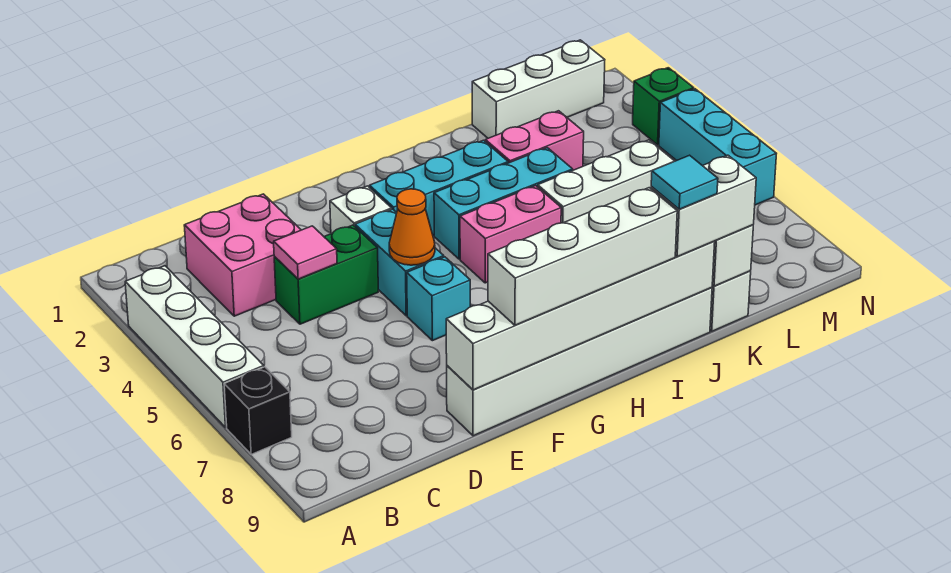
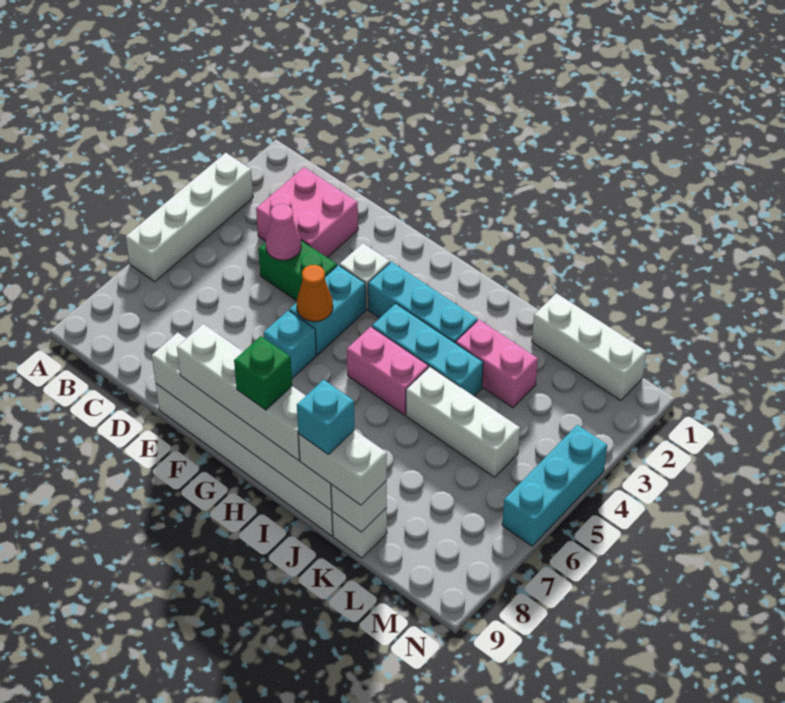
black brick A7 level 1 -> none
pink tile D4 level 2 -> pink cone D4 level 2
cyan tile J9 level 4 -> cyan brick J9 level 4
green brick N3 level 1 -> green brick H9 level 4

